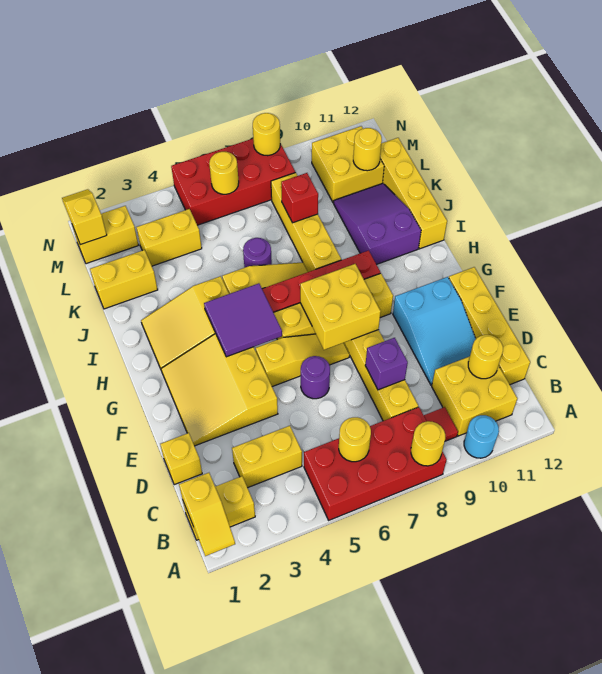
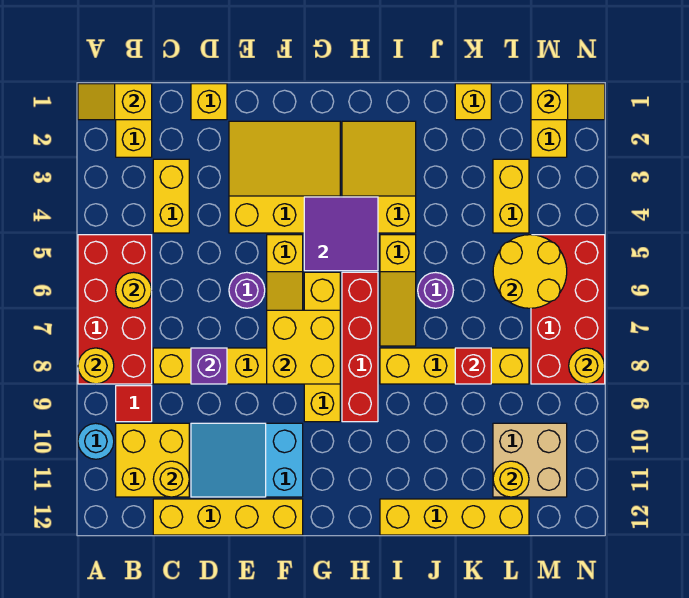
purple slope I10:K11 level 1 top I -> none
yellow brick K1:K2 level 1 -> yellow brick K1 level 1
yellow brick L10:M11 level 1 -> tan brick L10:M11 level 1
yellow round brick M6 level 2 -> yellow round brick L5:M6 level 2

